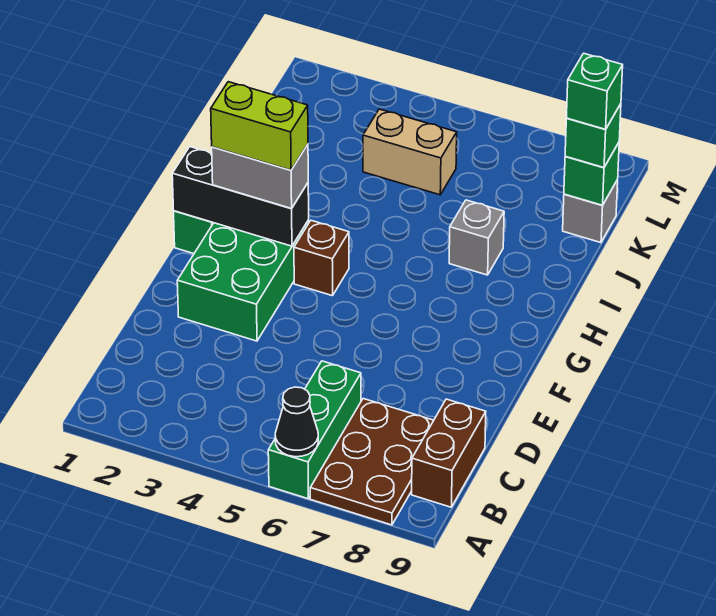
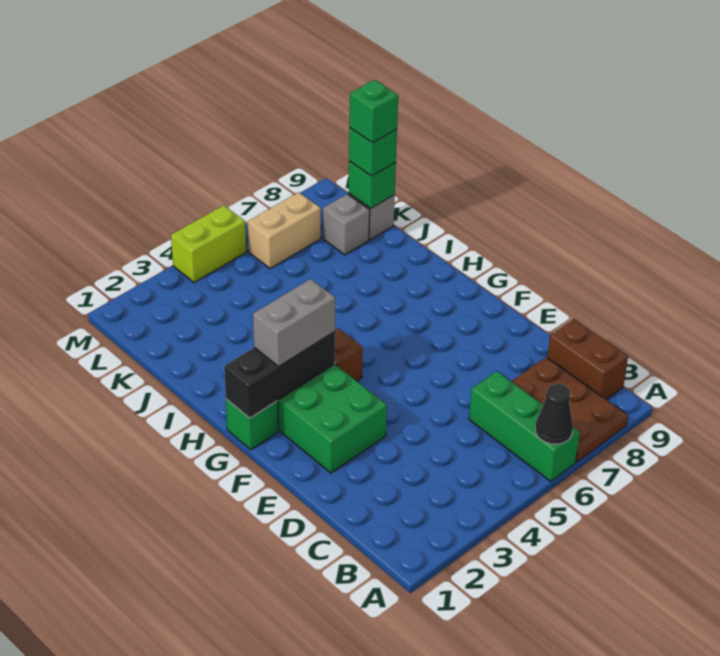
lime brick G2:G3 level 4 -> lime brick M4:M5 level 1
grey brick I7 level 1 -> grey brick K8 level 1
tan brick K4:K5 level 1 -> tan brick L6:L7 level 1

